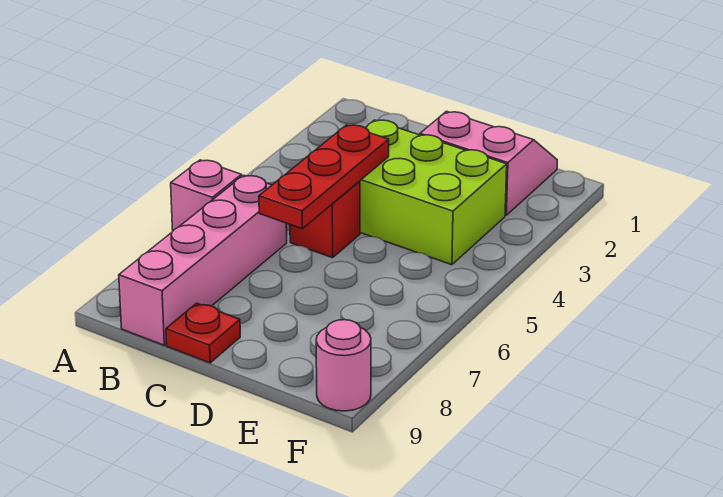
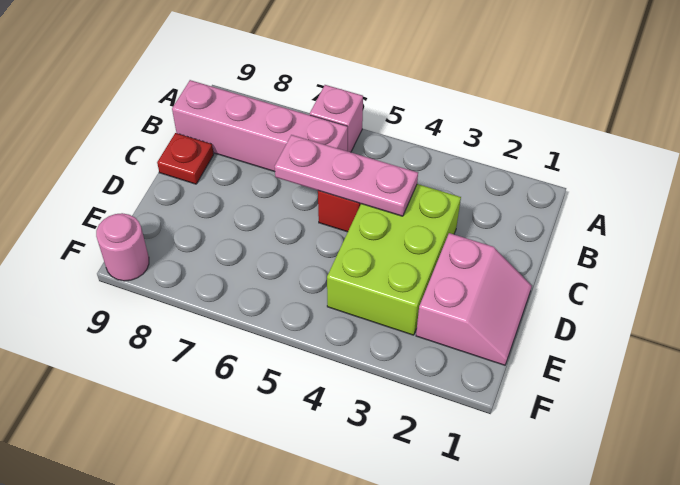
red plate C4:C6 level 2 -> pink plate C4:C6 level 2

